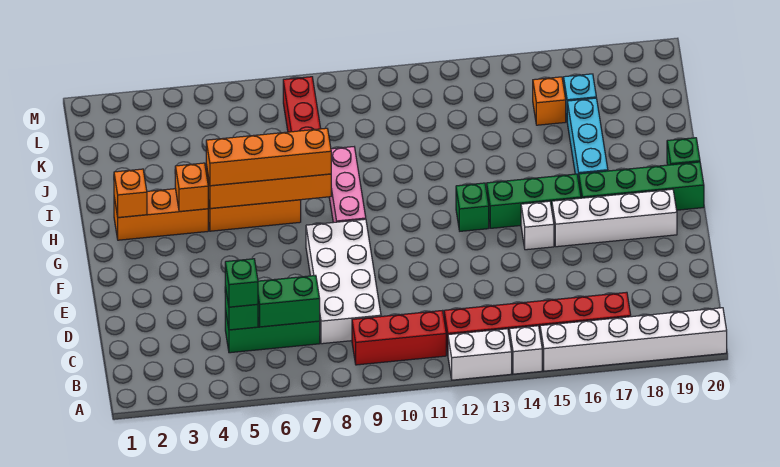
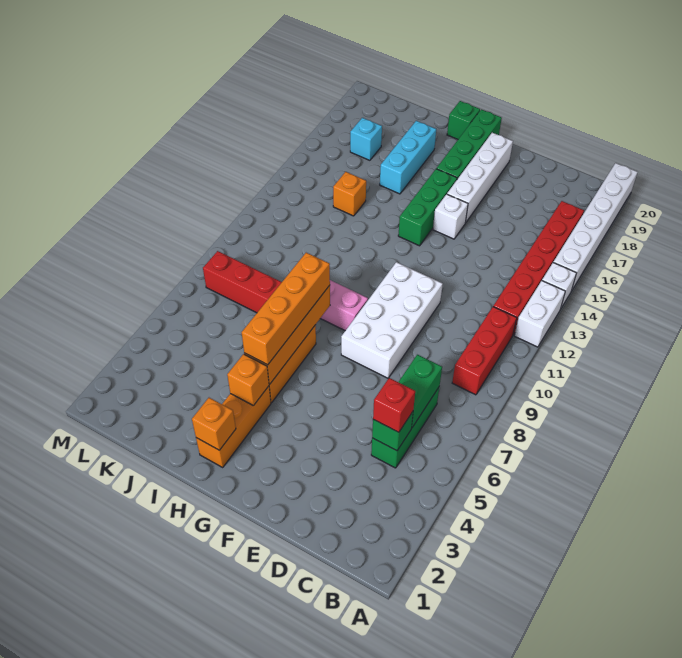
green brick C5 level 3 -> red brick C5 level 3
white brick C8:F9 level 1 -> white brick E8:F11 level 1
green brick G13 level 1 -> none
cyan brick H17:J17 level 1 -> cyan brick I16:I18 level 1
orange brick K16 level 1 -> orange brick J14 level 1

